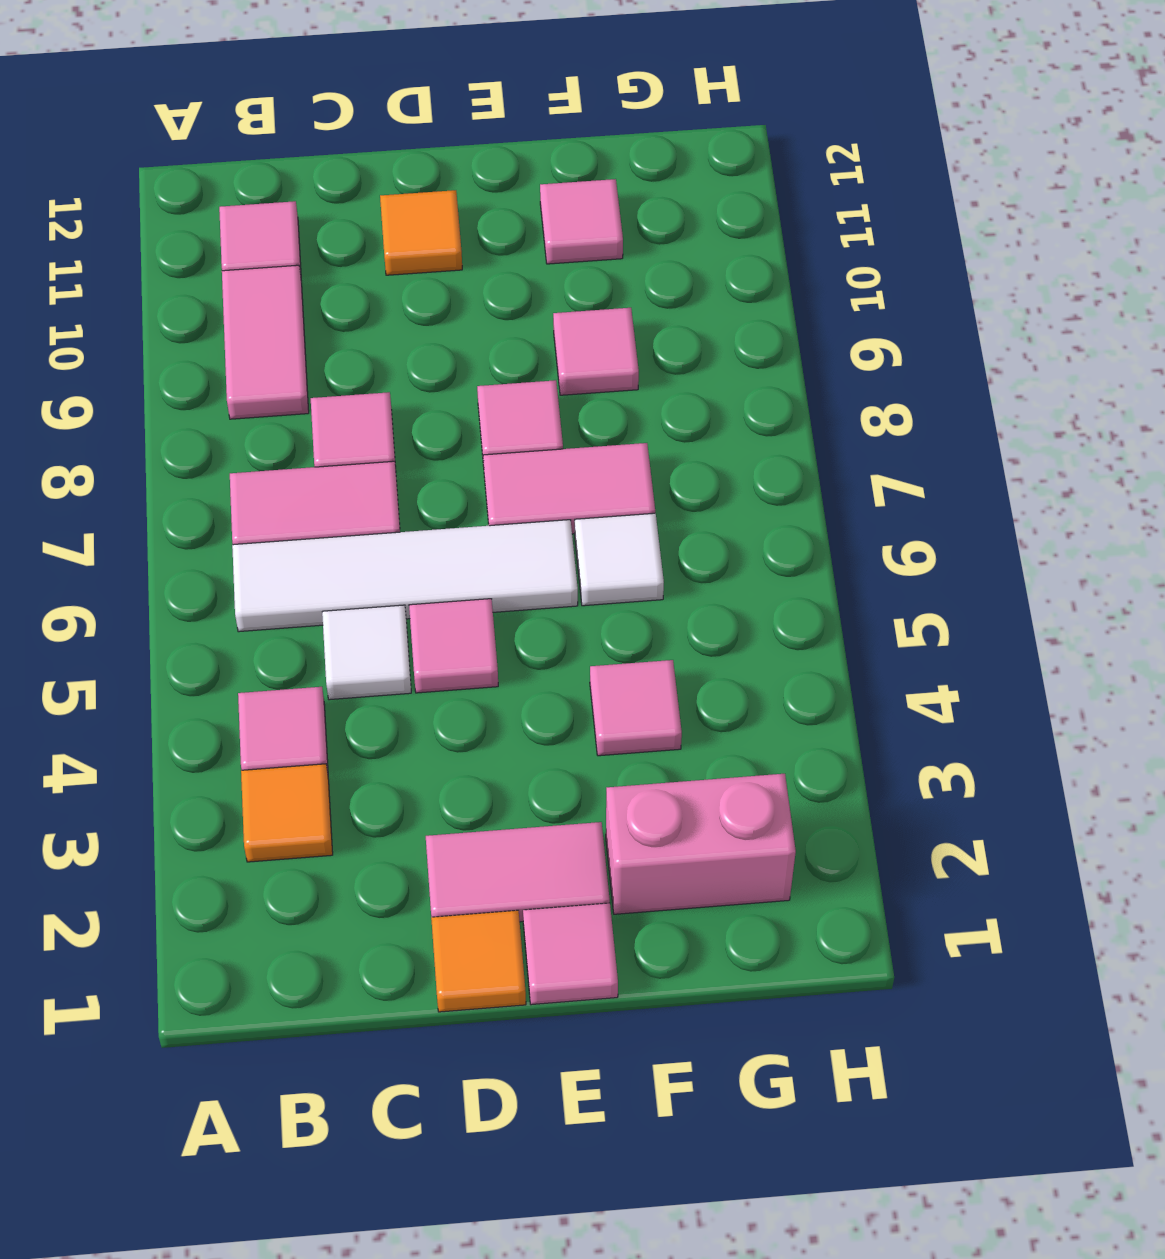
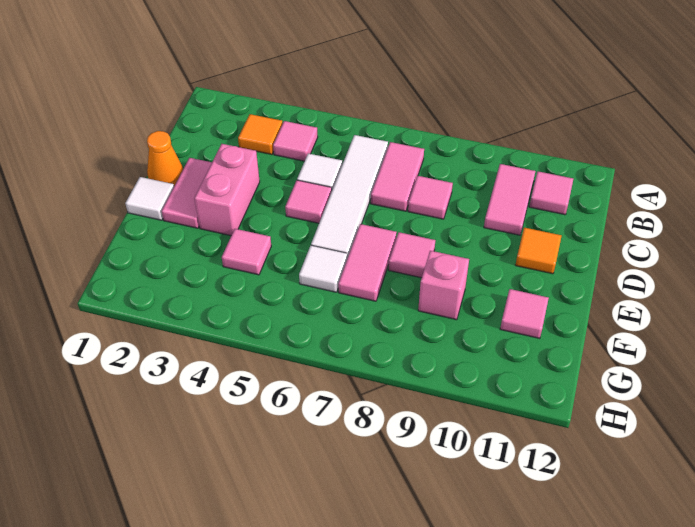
pink tile B9:B10 level 1 -> pink tile B10:C10 level 1
orange tile D1 level 1 -> orange cone D1 level 1
pink tile E1 level 1 -> white tile E1 level 1
pink brick F2:G2 level 1 -> pink brick D3:E3 level 1
pink tile F9 level 1 -> pink brick F9 level 1

